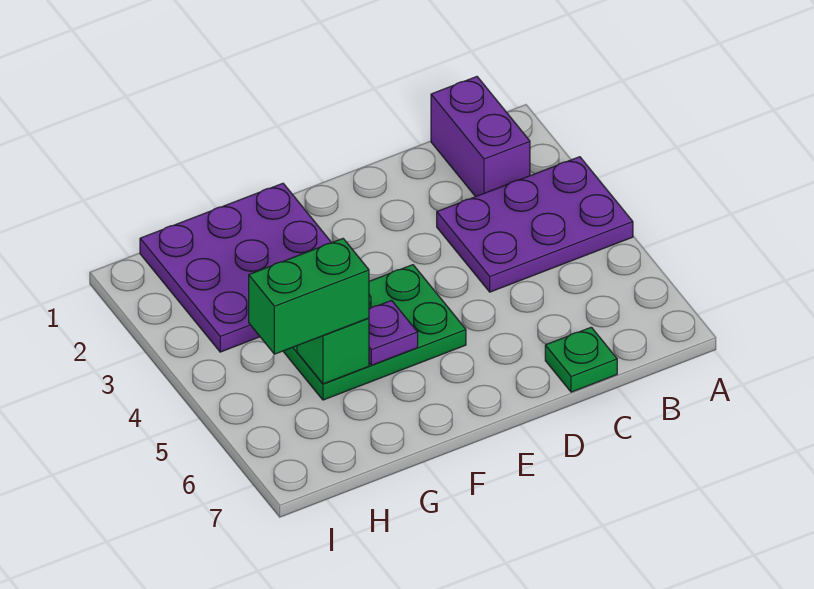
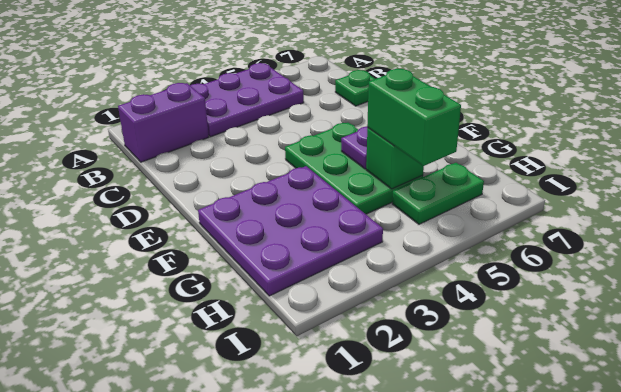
purple plate A3:C4 level 1 -> purple plate A3:B5 level 1
none -> green plate H5:H6 level 1

